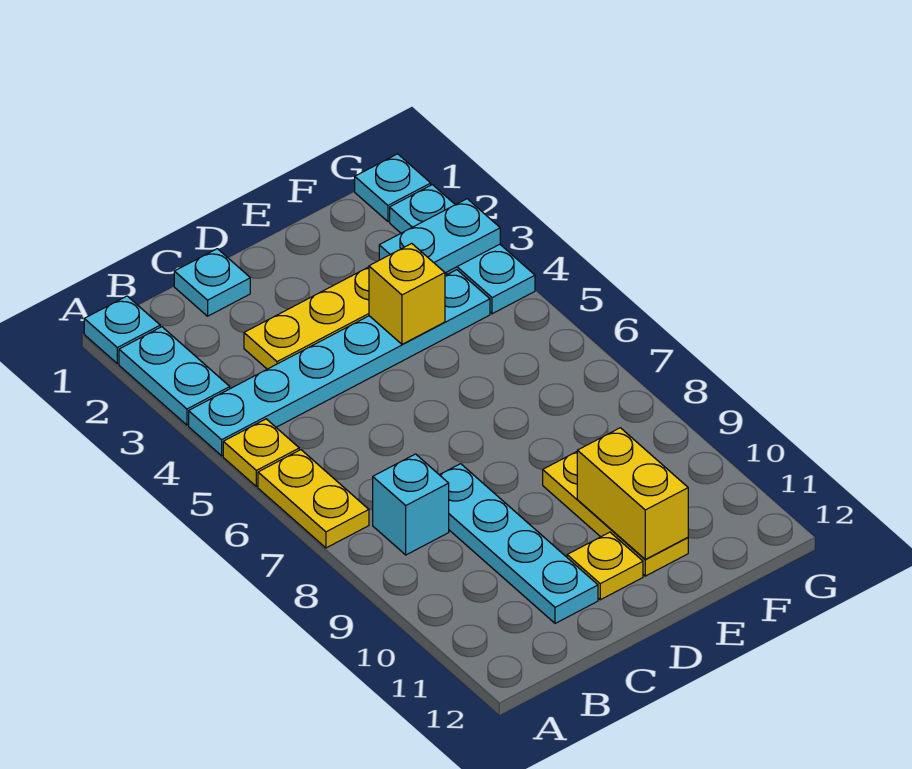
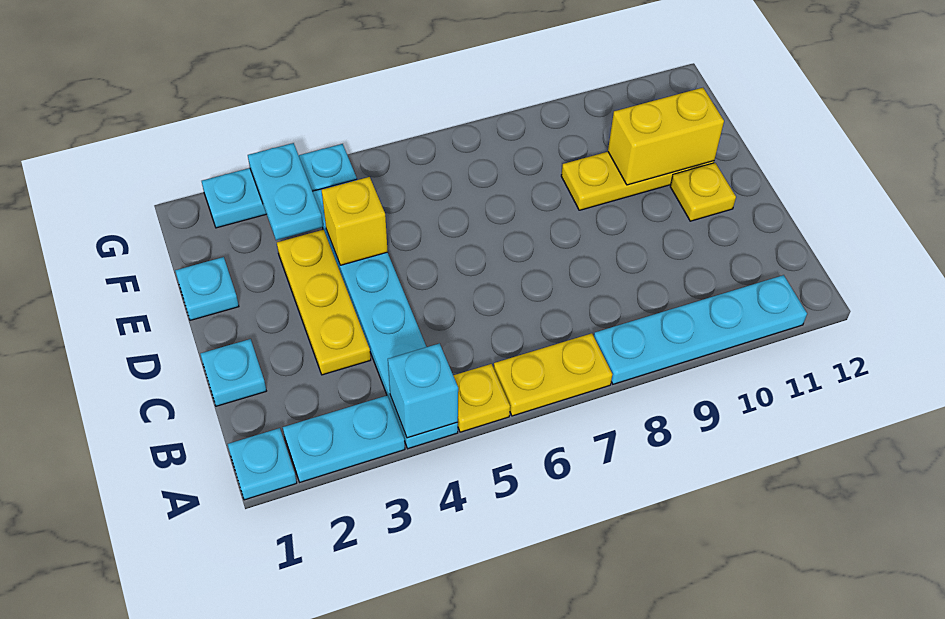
cyan brick B8 level 1 -> cyan brick A4 level 2
cyan plate C8:C11 level 1 -> cyan plate A8:A11 level 1
cyan plate G1 level 1 -> cyan plate E1 level 1

